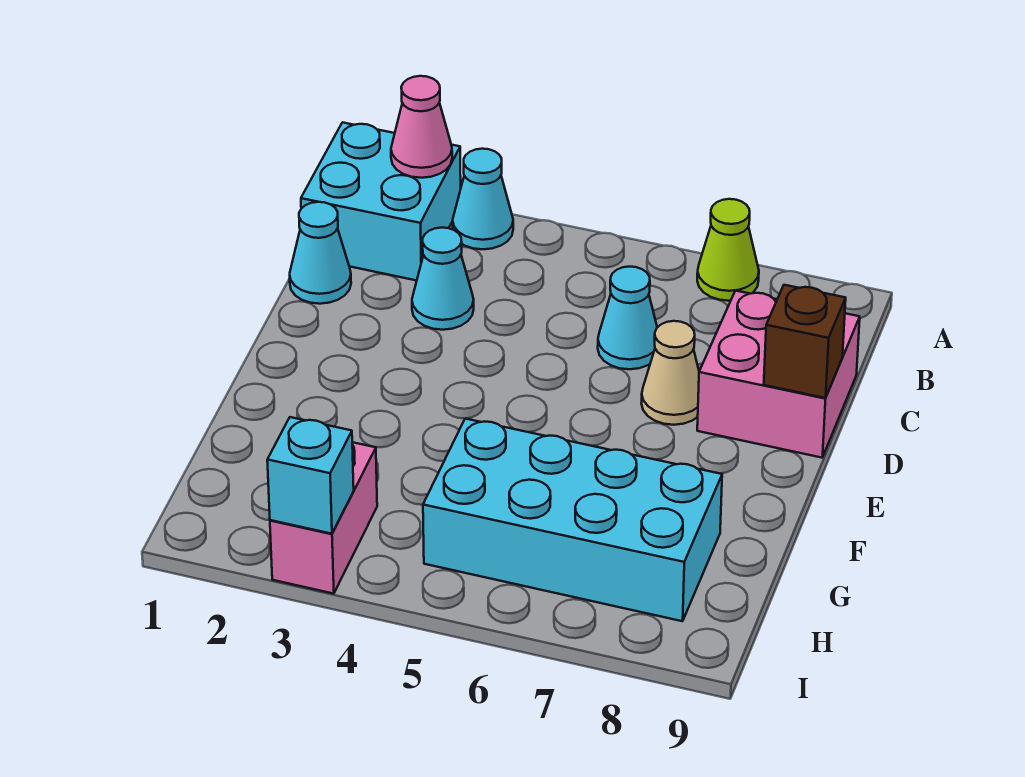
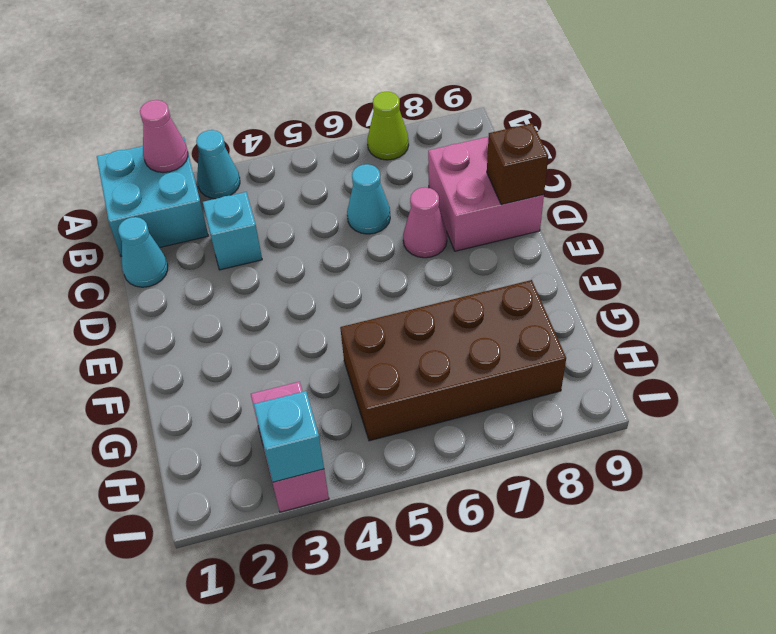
cyan cone C3 level 1 -> cyan brick C3 level 1
tan cone D7 level 1 -> pink cone D7 level 1
cyan brick G5:H8 level 1 -> brown brick G5:H8 level 1

